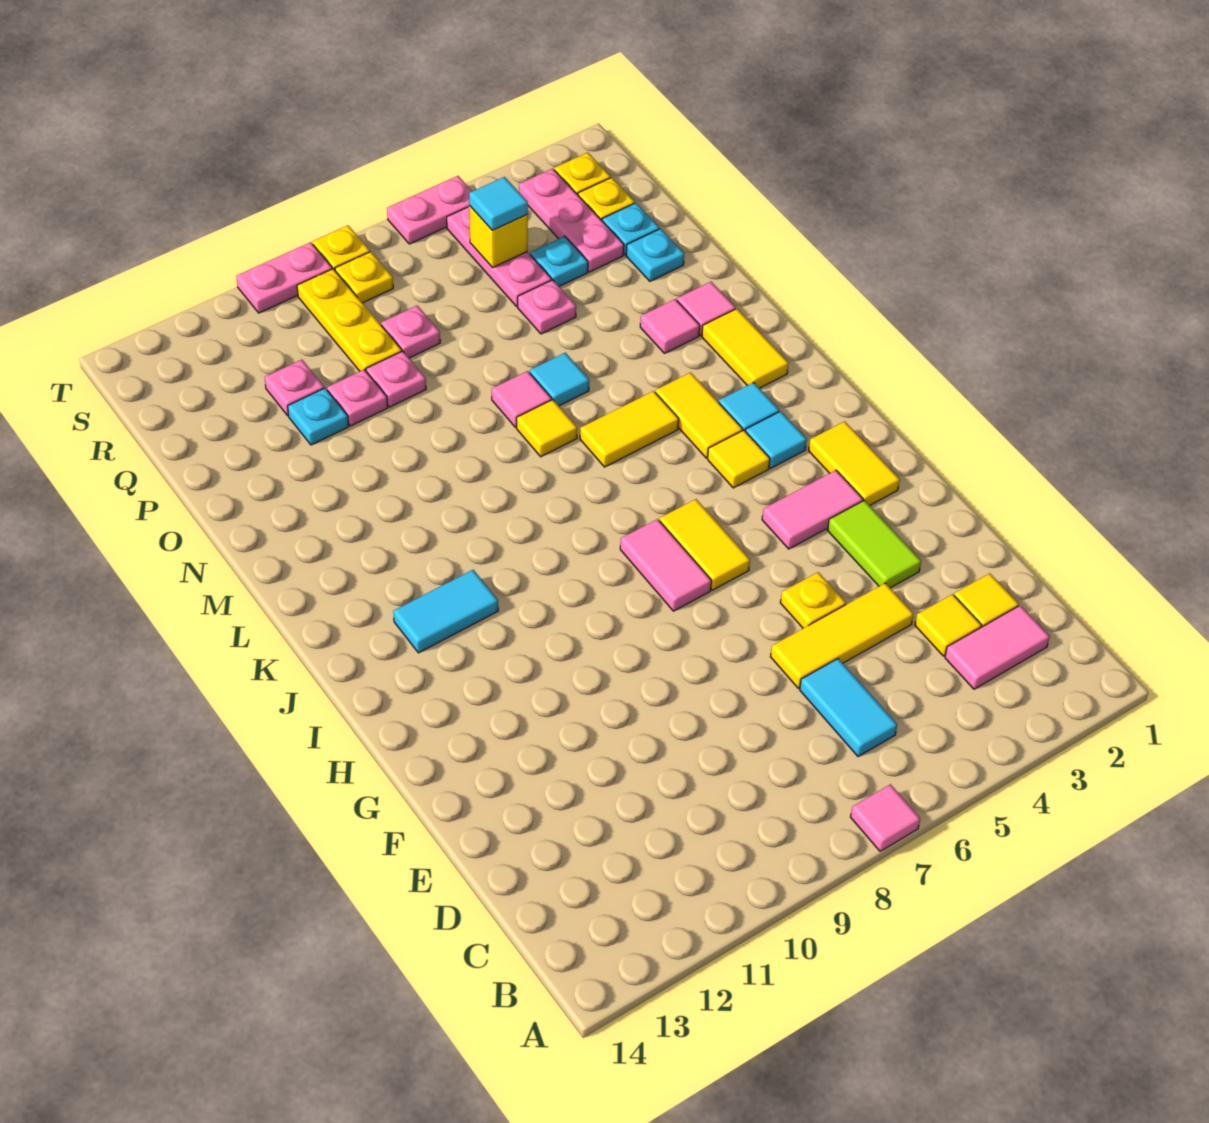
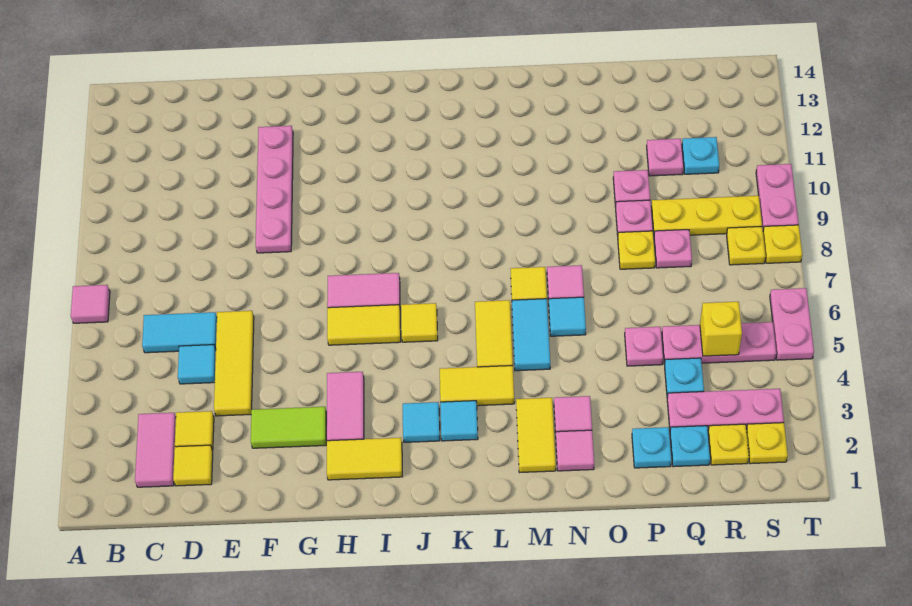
yellow plate F5 level 1 -> yellow plate P8 level 1
none -> pink plate F9:F12 level 1
yellow tile J4 level 1 -> yellow tile J6 level 1
cyan tile J11:J12 level 1 -> cyan tile M5:M6 level 1
yellow tile L2:M2 level 1 -> yellow tile M2:M3 level 1
cyan plate P11 level 1 -> cyan plate R11 level 1
cyan tile R5 level 3 -> cyan tile D5 level 1

